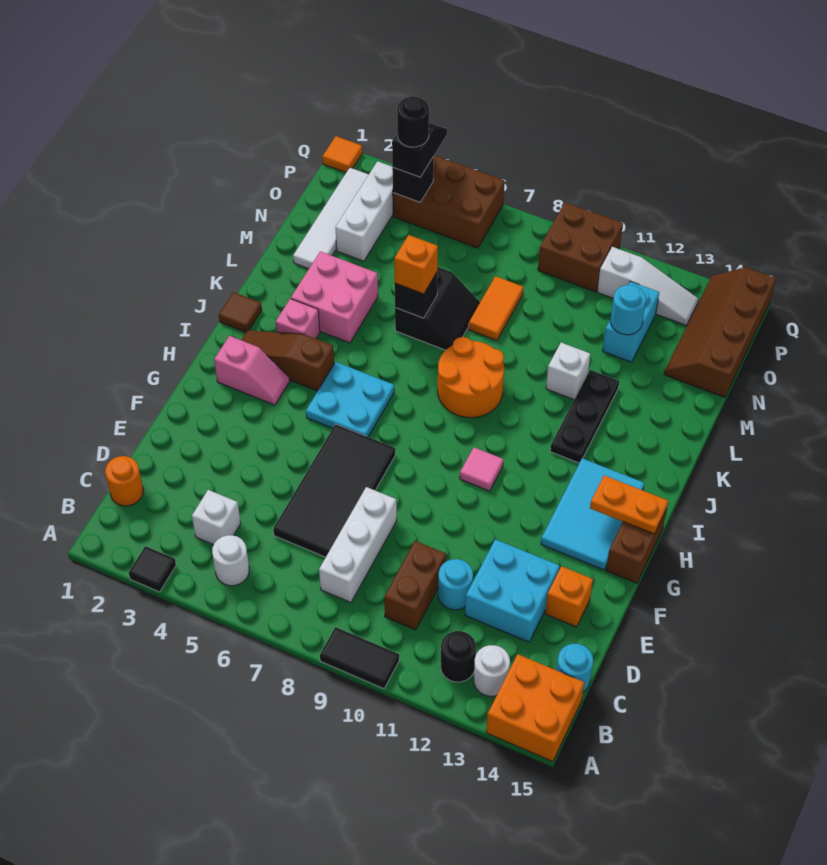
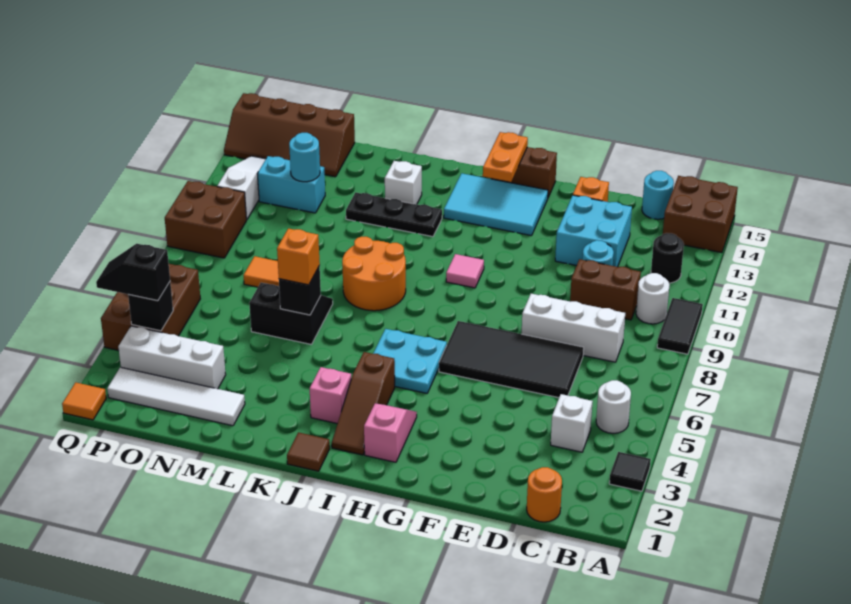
orange brick A14:B15 level 1 -> brown brick A14:B15 level 1
white round brick B13 level 1 -> white round brick B10 level 1
pink brick K3:L4 level 1 -> none
white brick L11 level 1 -> white brick K13 level 1
black round brick P4 level 4 -> none

